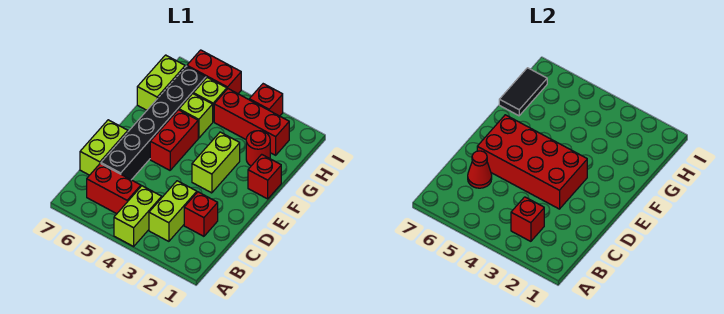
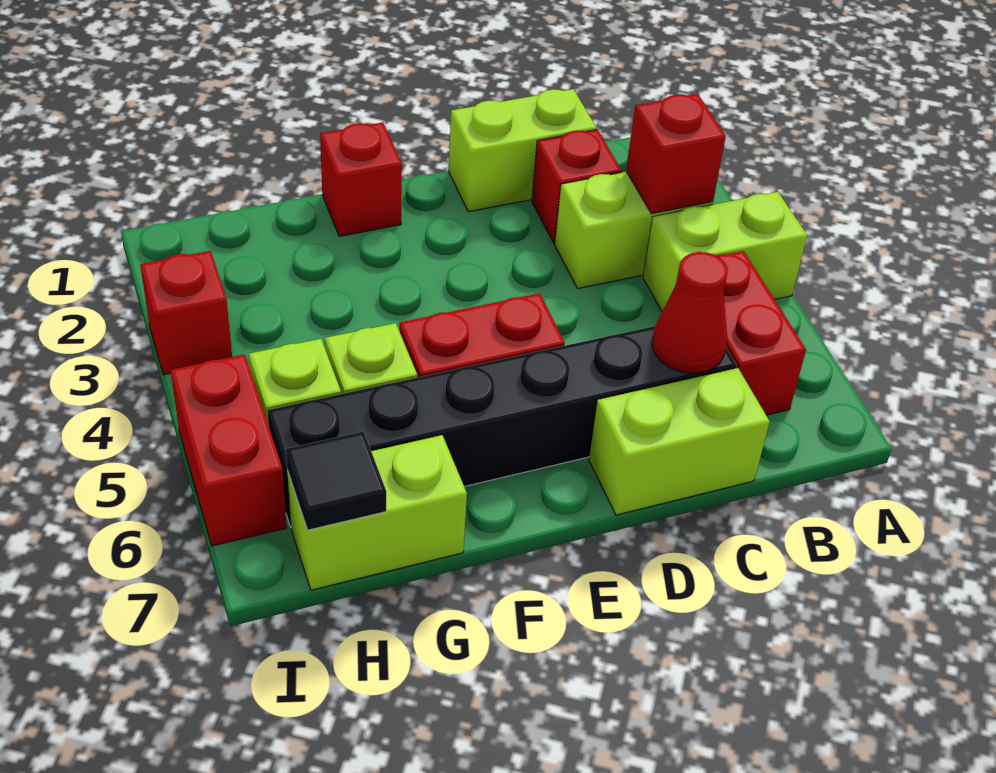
red brick D3:E6 level 2 -> none
lime brick E3:F3 level 1 -> lime brick C1:D1 level 1
red round brick G2 level 1 -> none
black tile G7:H7 level 2 -> black tile H7 level 2
red brick H2:H4 level 1 -> none

